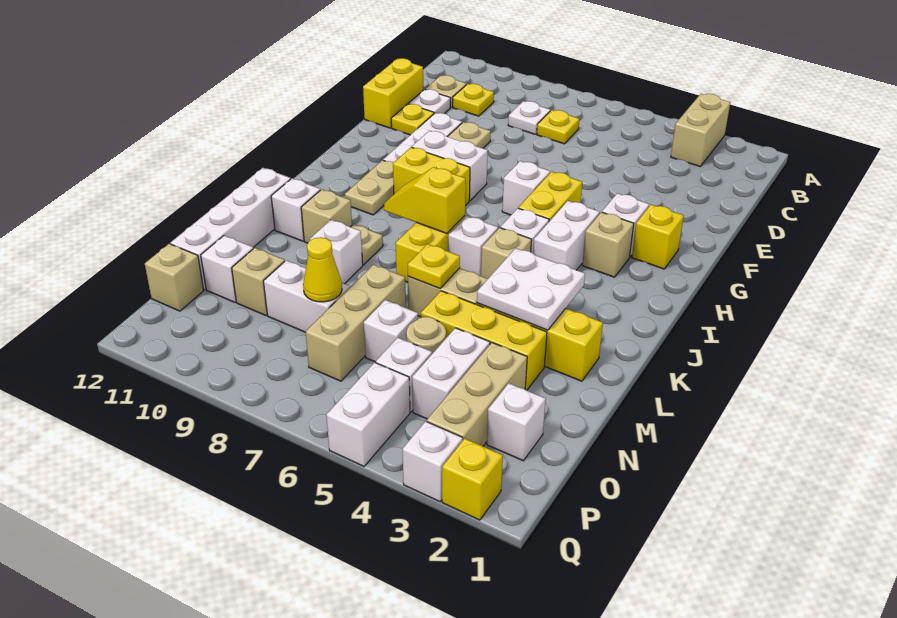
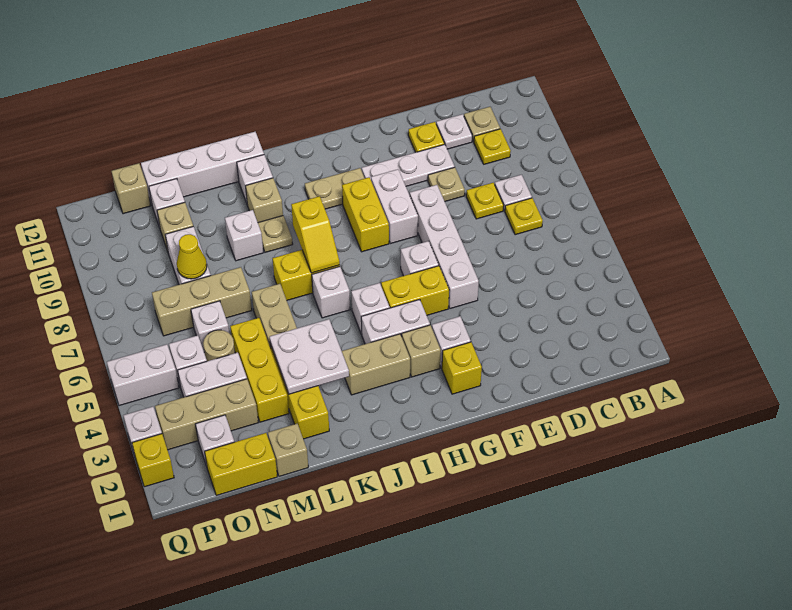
tan brick A3:B3 level 1 -> tan brick I3:J3 level 1
yellow brick D12:E12 level 1 -> yellow brick N1:O1 level 1
none -> white brick F5:F8 level 1
tan brick J5 level 1 -> tan brick M1 level 1
yellow slope J7:J8 level 2 top 7 -> yellow slope J7:J8 level 2 top 8
yellow plate L6 level 2 -> yellow plate D8 level 1

